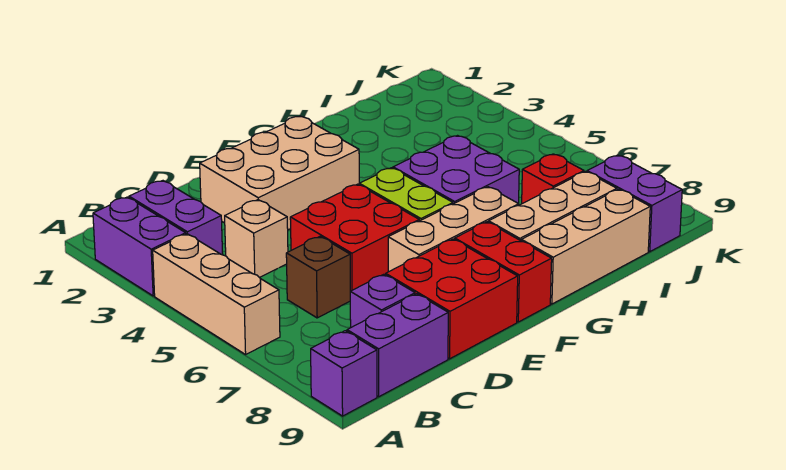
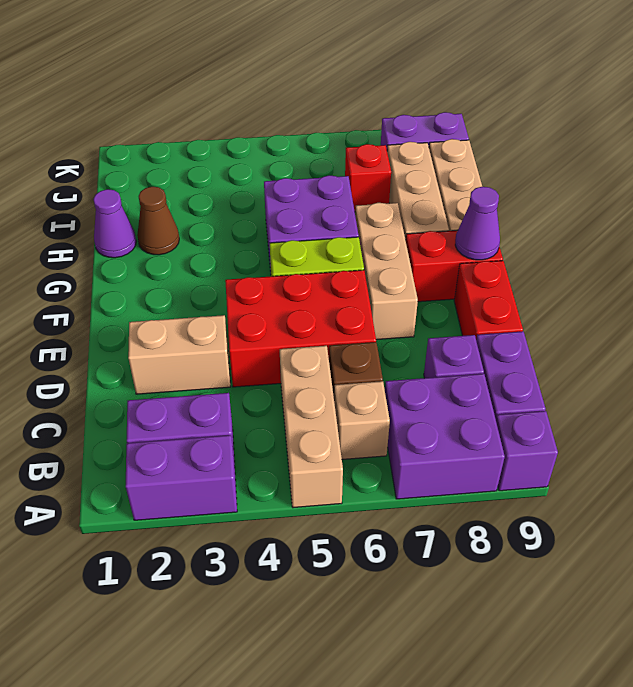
tan brick A4:A6 level 1 -> tan brick A5:C5 level 1
none -> purple brick A7:B8 level 1
tan brick C4 level 1 -> tan brick B6 level 1
tan brick D2:F3 level 1 -> tan brick D2:D3 level 1
red brick D5:E6 level 1 -> red brick D4:E6 level 1
red brick D8:E9 level 1 -> red brick D9:E9 level 1
none -> purple cone F9 level 2
none -> purple cone H1 level 1
none -> brown cone H2 level 1

